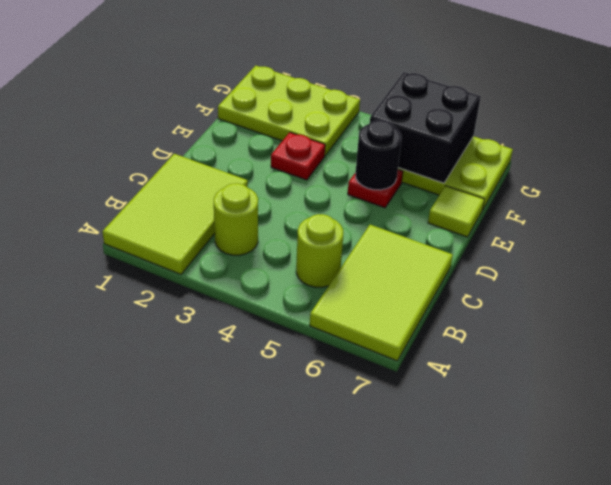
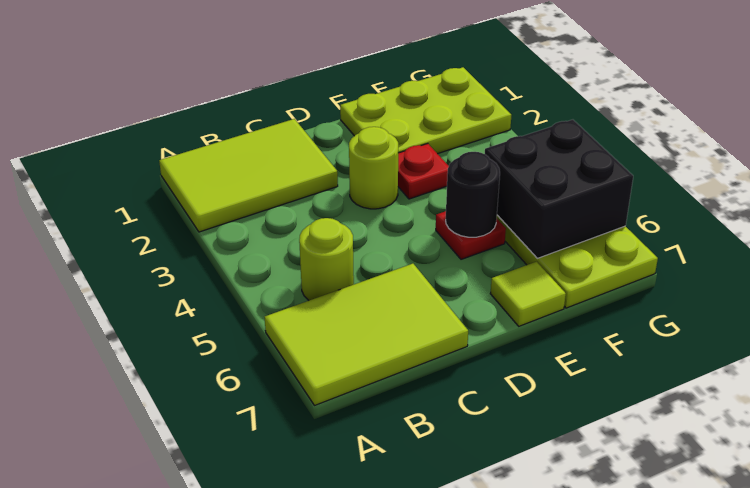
lime round brick B3 level 1 -> lime round brick D3 level 1
lime plate F1:G3 level 1 -> lime plate E1:G2 level 1

